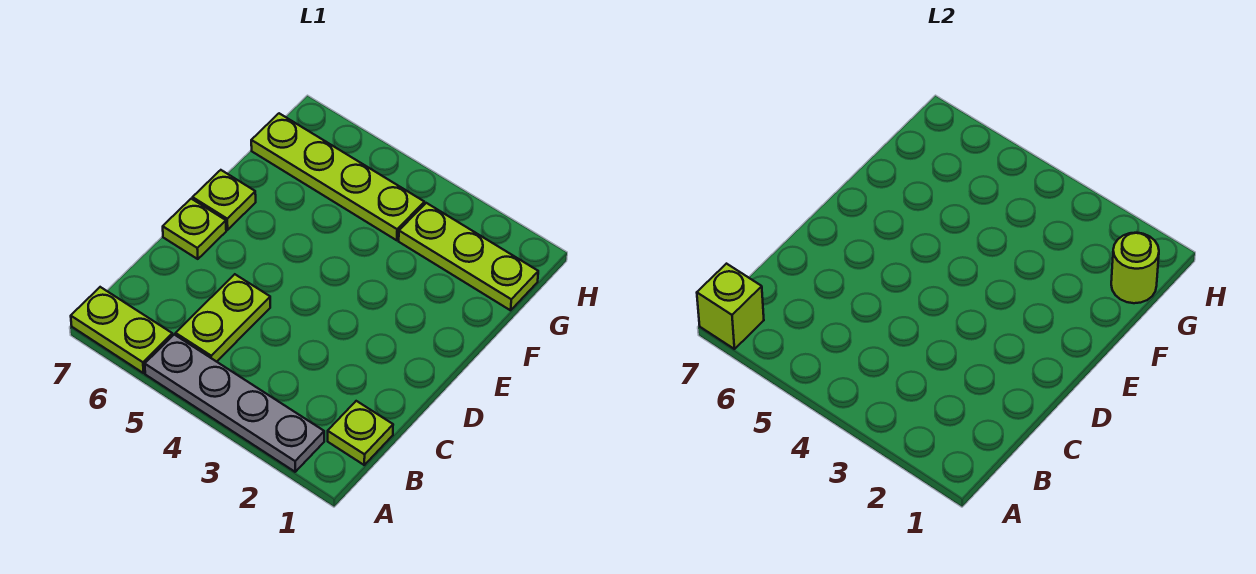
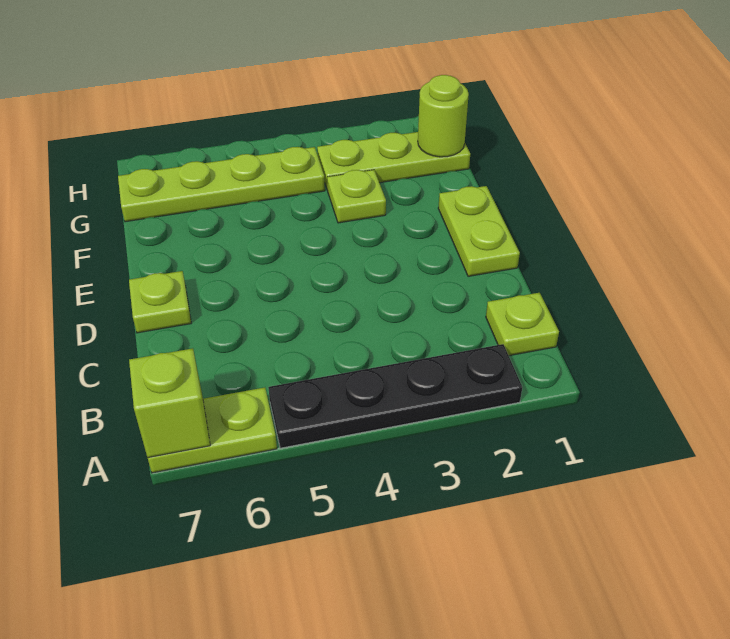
grey plate A2:A5 level 1 -> black plate A2:A5 level 1
lime plate B5:C5 level 1 -> lime plate D1:E1 level 1
lime plate E7 level 1 -> lime plate F3 level 1

